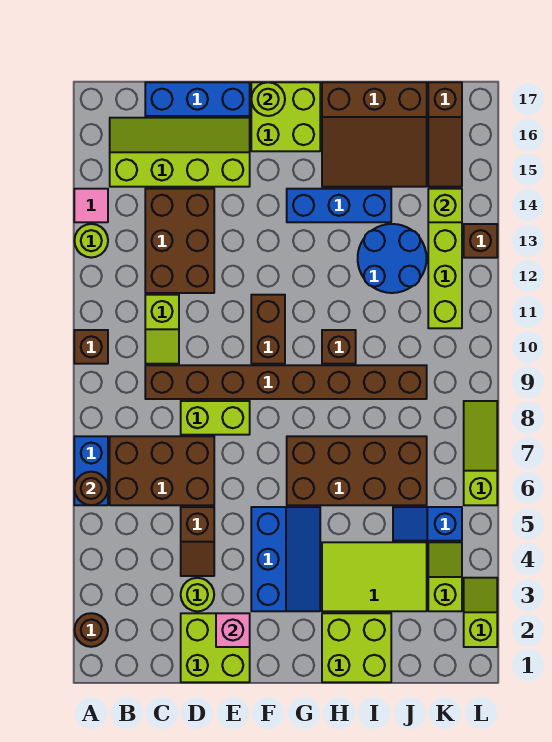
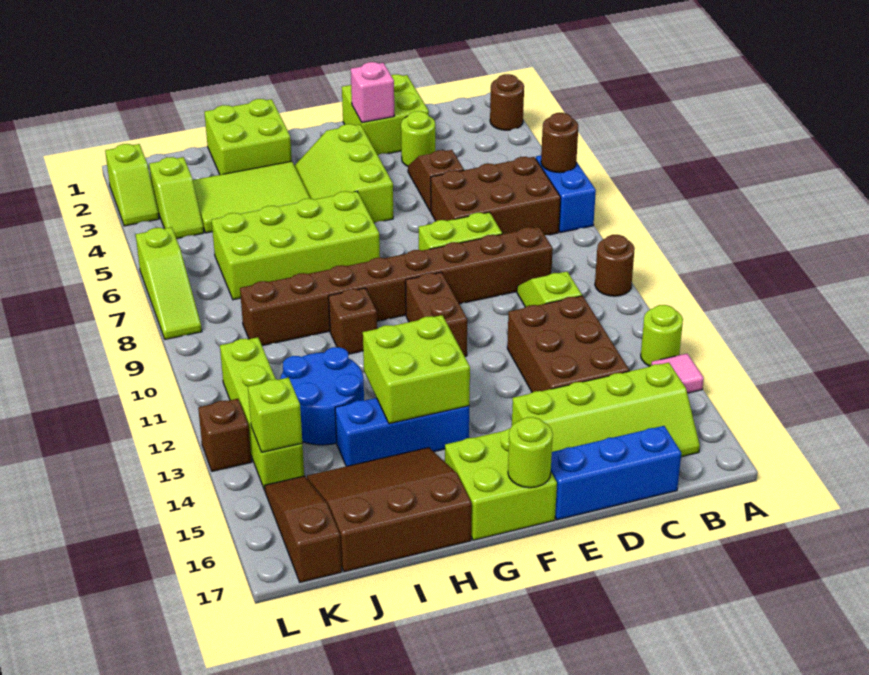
brown brick A10 level 1 -> brown round brick A10 level 1
blue slope F3:G5 level 1 top F -> lime slope F3:G5 level 1 top F
brown brick G6:J7 level 1 -> lime brick G6:J7 level 1
none -> lime brick G13:H14 level 2
blue slope J5:K5 level 1 top K -> none

